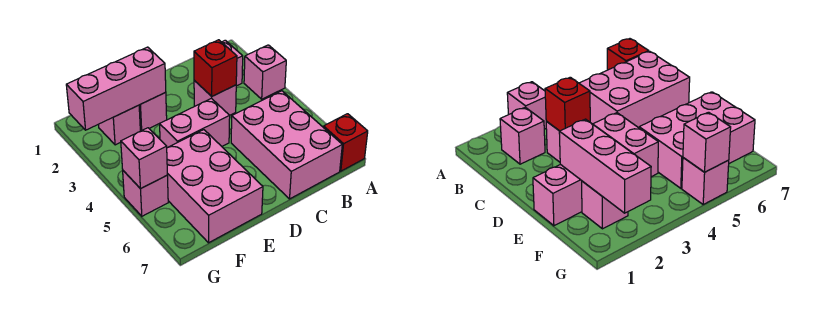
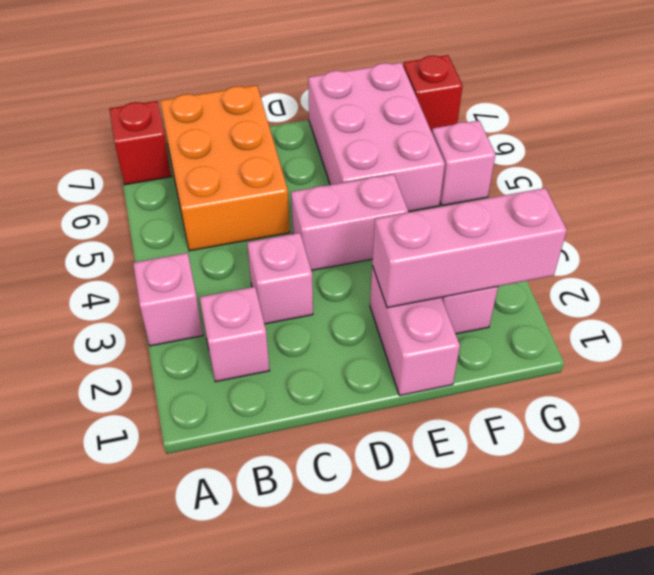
pink brick B5:C7 level 1 -> orange brick B5:C7 level 1
red brick C3 level 2 -> red brick G7 level 1
pink brick G5 level 2 -> none

